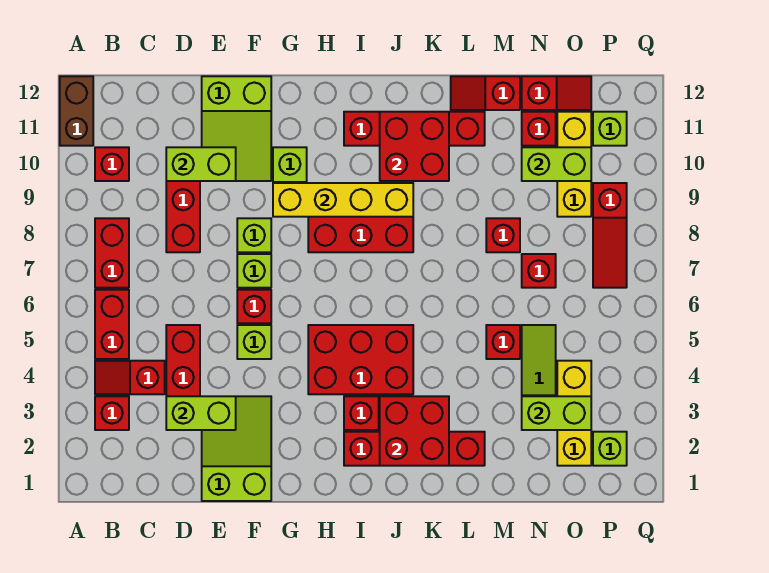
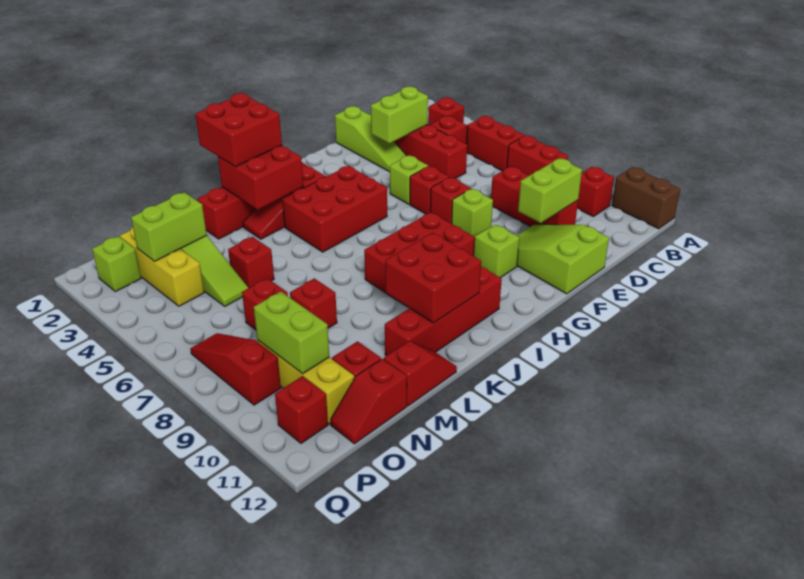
lime slope E1:F3 level 1 top 1 -> lime slope E1:E3 level 1 top 1
lime brick F7 level 1 -> red brick F7 level 1
yellow brick G9:J9 level 2 -> none
none -> red brick J1:K2 level 3
lime brick N10:O10 level 2 -> lime brick O9:O10 level 2
lime brick P11 level 1 -> red brick P11 level 1

